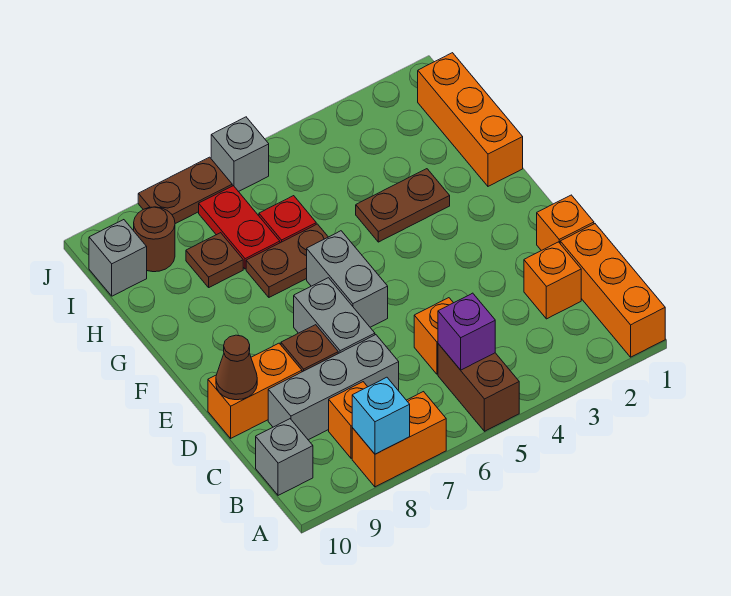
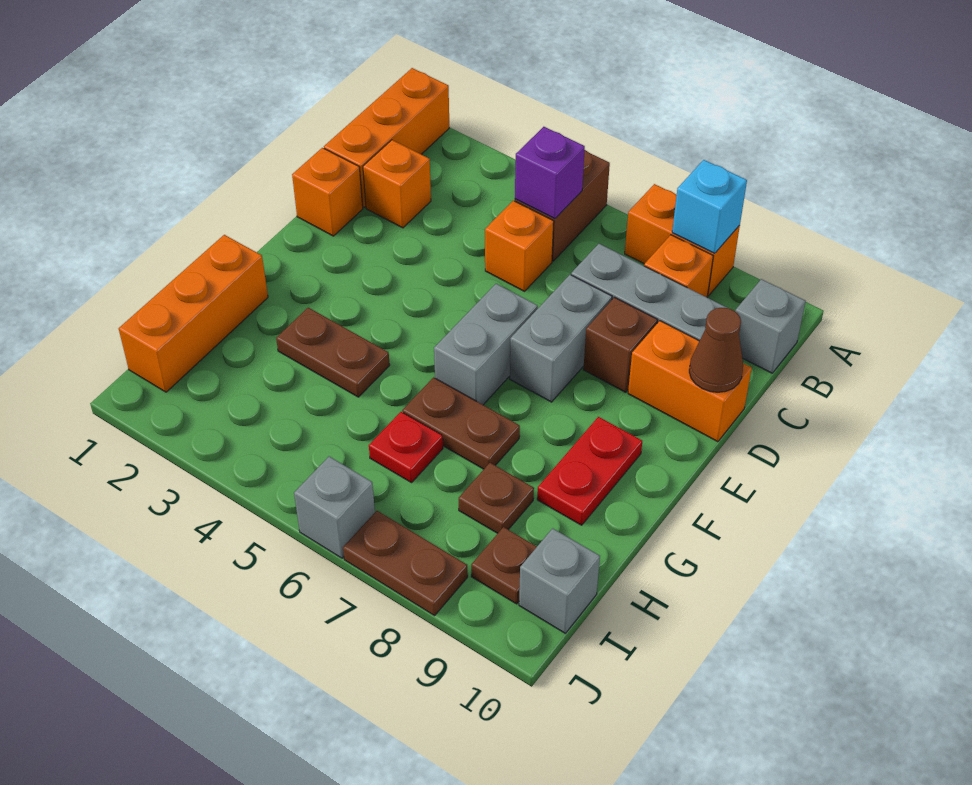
red plate H7:I7 level 1 -> red plate F9:G9 level 1
brown round brick I9 level 1 -> brown plate I9 level 1

